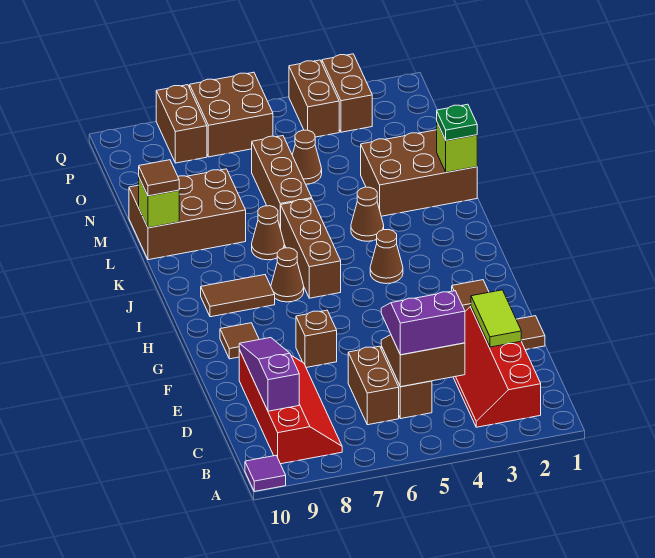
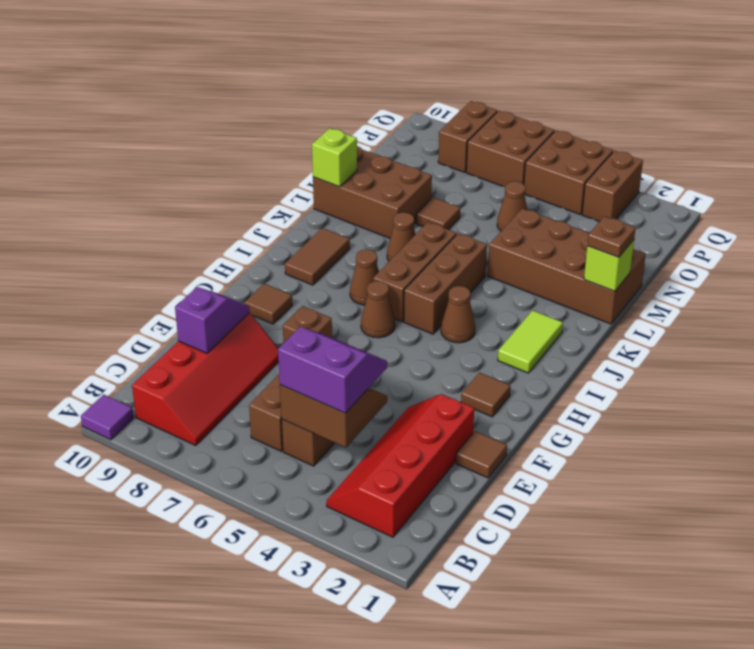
purple slope C9:E9 level 2 top C -> purple slope D9:E9 level 2 top D
lime tile D2:E2 level 2 -> lime tile I2:J2 level 1
brown tile I8:I9 level 1 -> brown tile I9:J9 level 1
brown cone K4 level 1 -> brown cone H6 level 1
brown brick L1:M3 level 1 -> brown brick L1:M4 level 1
green plate L1 level 3 -> brown plate L1 level 3
brown brick L6:N6 level 1 -> brown brick I5:K5 level 1
brown tile L10 level 3 -> brown tile M7 level 1
brown brick P4:Q4 level 1 -> brown brick P4:Q5 level 1

